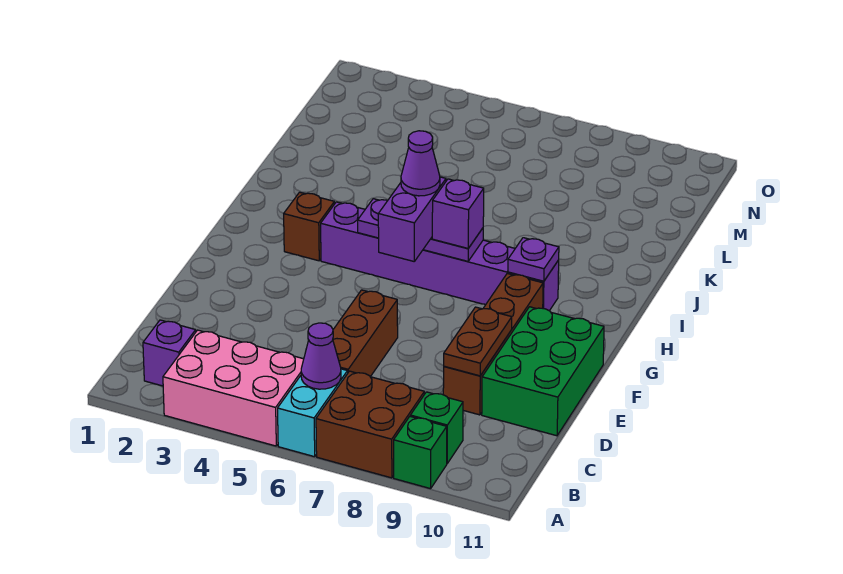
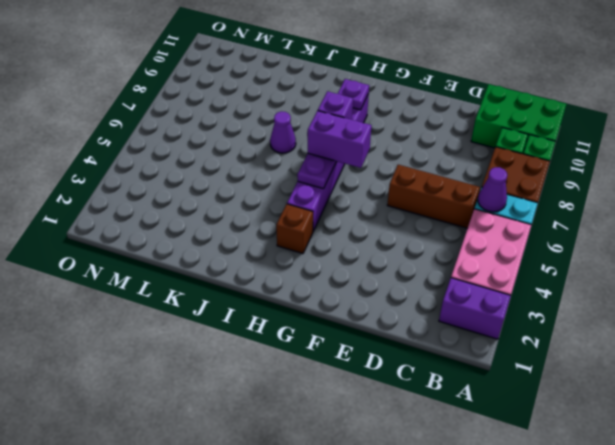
purple brick B2 level 1 -> purple brick A2:B2 level 1
brown brick D9:G9 level 1 -> none
brown plate D9:E9 level 2 -> none
green brick D10:F11 level 1 -> green brick A10:C11 level 1
purple cone H6 level 4 -> purple cone J7 level 1

